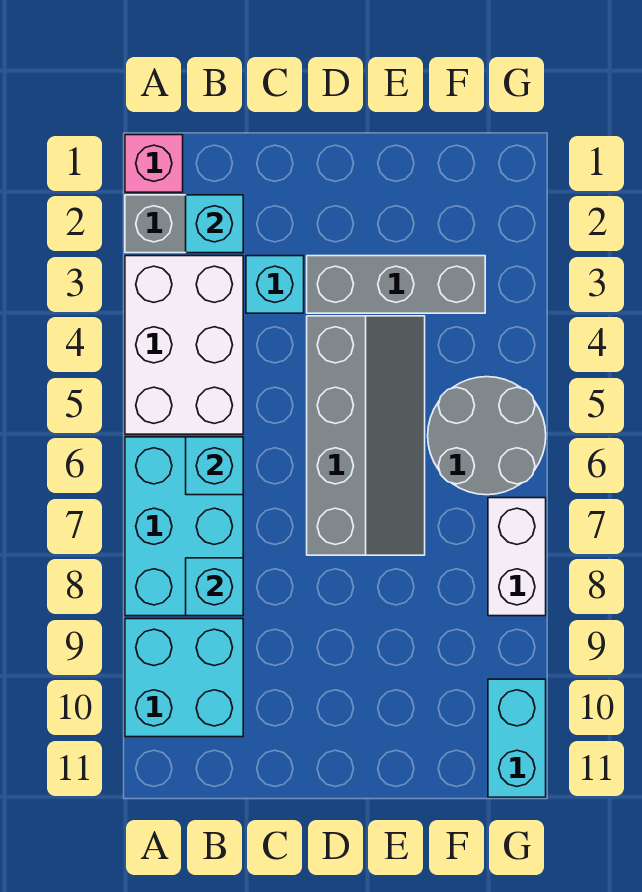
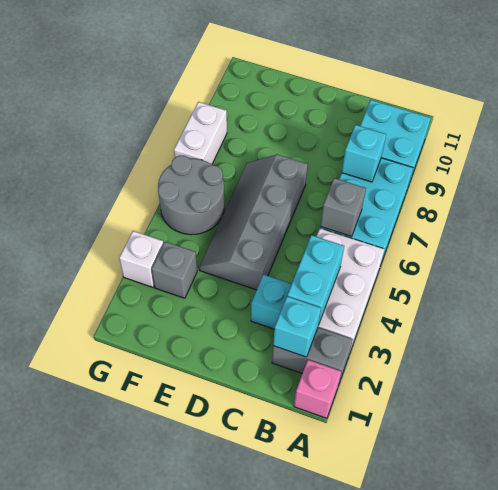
cyan brick B6 level 2 -> grey brick B6 level 2
grey brick D3:F3 level 1 -> grey brick F3 level 1
none -> white brick G3 level 1
cyan brick G10:G11 level 1 -> cyan brick B3:B4 level 2

